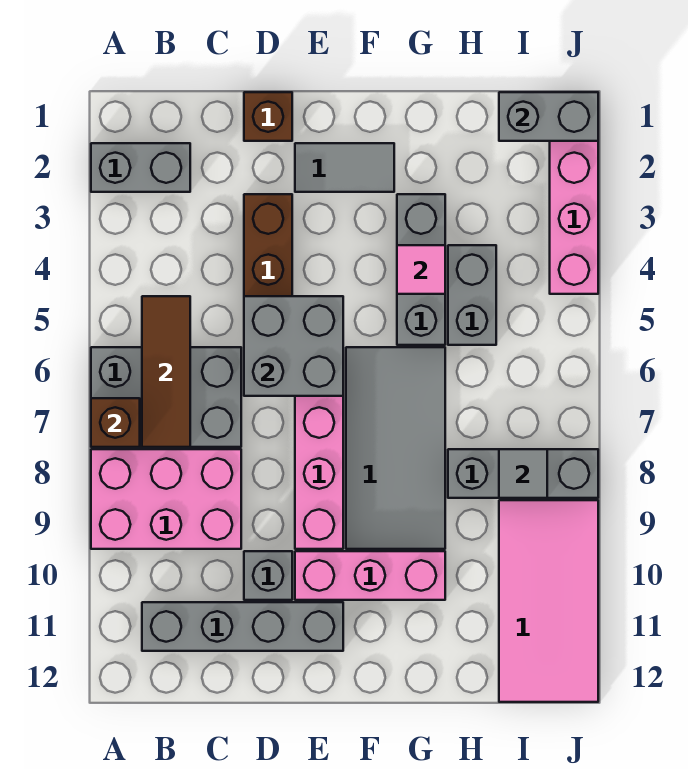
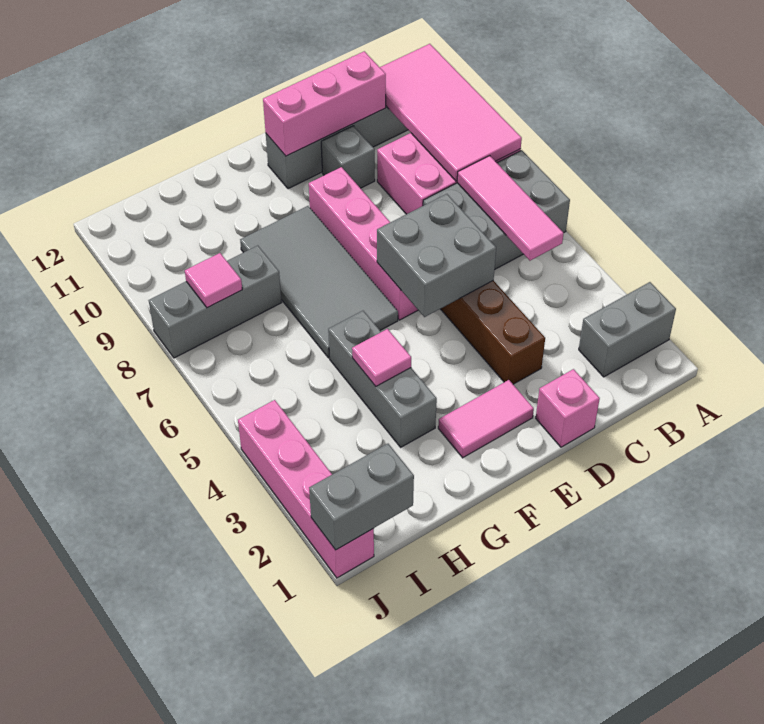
brown brick A7 level 2 -> none
brown tile B5:B7 level 2 -> pink tile B5:B7 level 2
brown brick D1 level 1 -> pink brick D1 level 1
grey tile E2:F2 level 1 -> pink tile E2:F2 level 1
pink brick E10:G10 level 1 -> pink brick C11:E11 level 2
grey brick H4:H5 level 1 -> none
grey tile I8 level 2 -> pink tile I8 level 2
pink tile I9:J12 level 1 -> pink tile A8:B11 level 2

